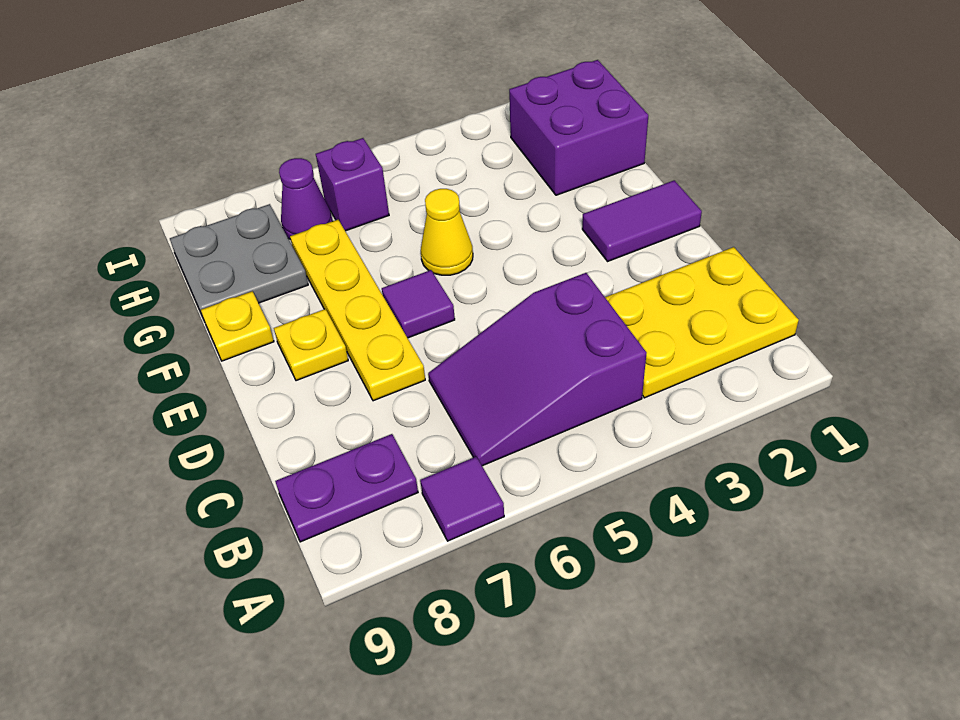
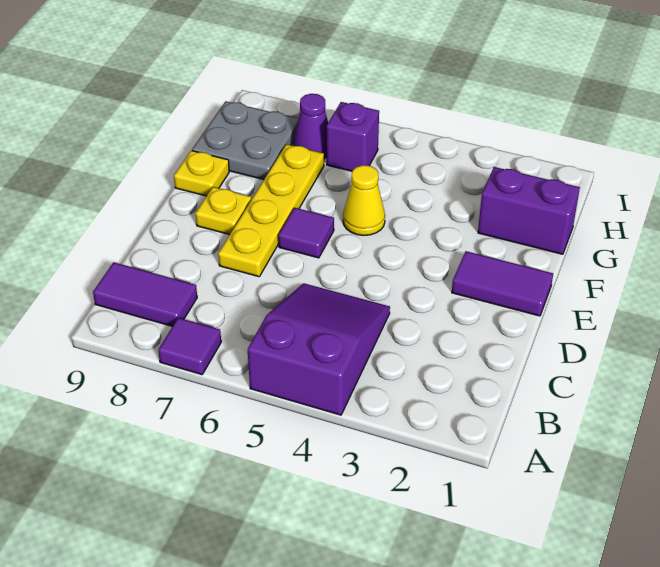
yellow plate B1:C3 level 1 -> none
purple slope B4:C6 level 1 top 4 -> purple slope A4:C5 level 1 top A
purple plate B8:B9 level 1 -> purple tile B8:B9 level 1
purple brick G1:H2 level 1 -> purple brick G1:G2 level 1

